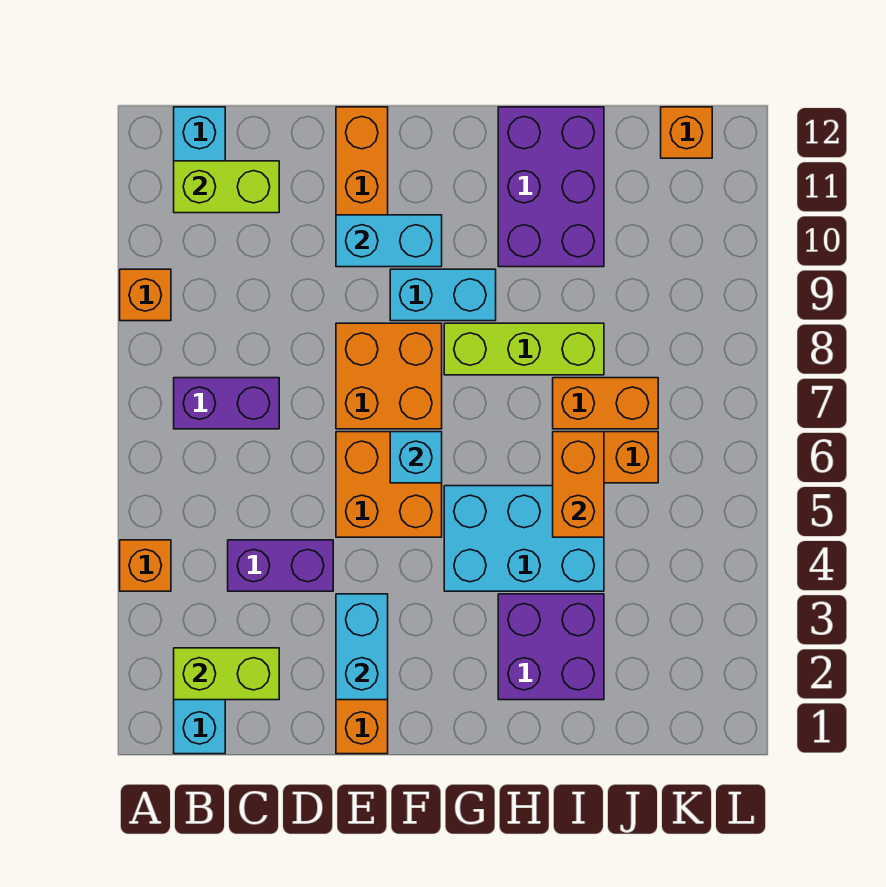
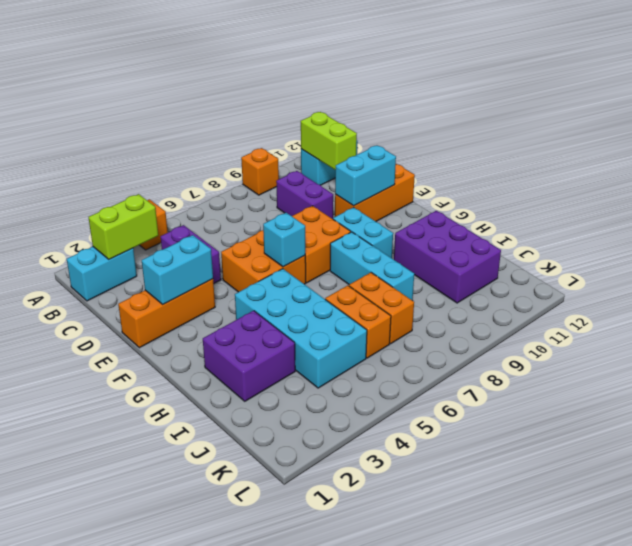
lime brick B2:C2 level 2 -> lime brick B2:B3 level 2
purple brick B7:C7 level 1 -> purple brick C9:D9 level 1
cyan brick E10:F10 level 2 -> cyan brick E10:E11 level 2
cyan brick G4:I5 level 1 -> cyan brick G4:J5 level 1
lime brick G8:I8 level 1 -> cyan brick G8:I8 level 1
purple brick H10:I12 level 1 -> purple brick H10:J11 level 1
orange brick I5:I6 level 2 -> none
orange brick K12 level 1 -> none

